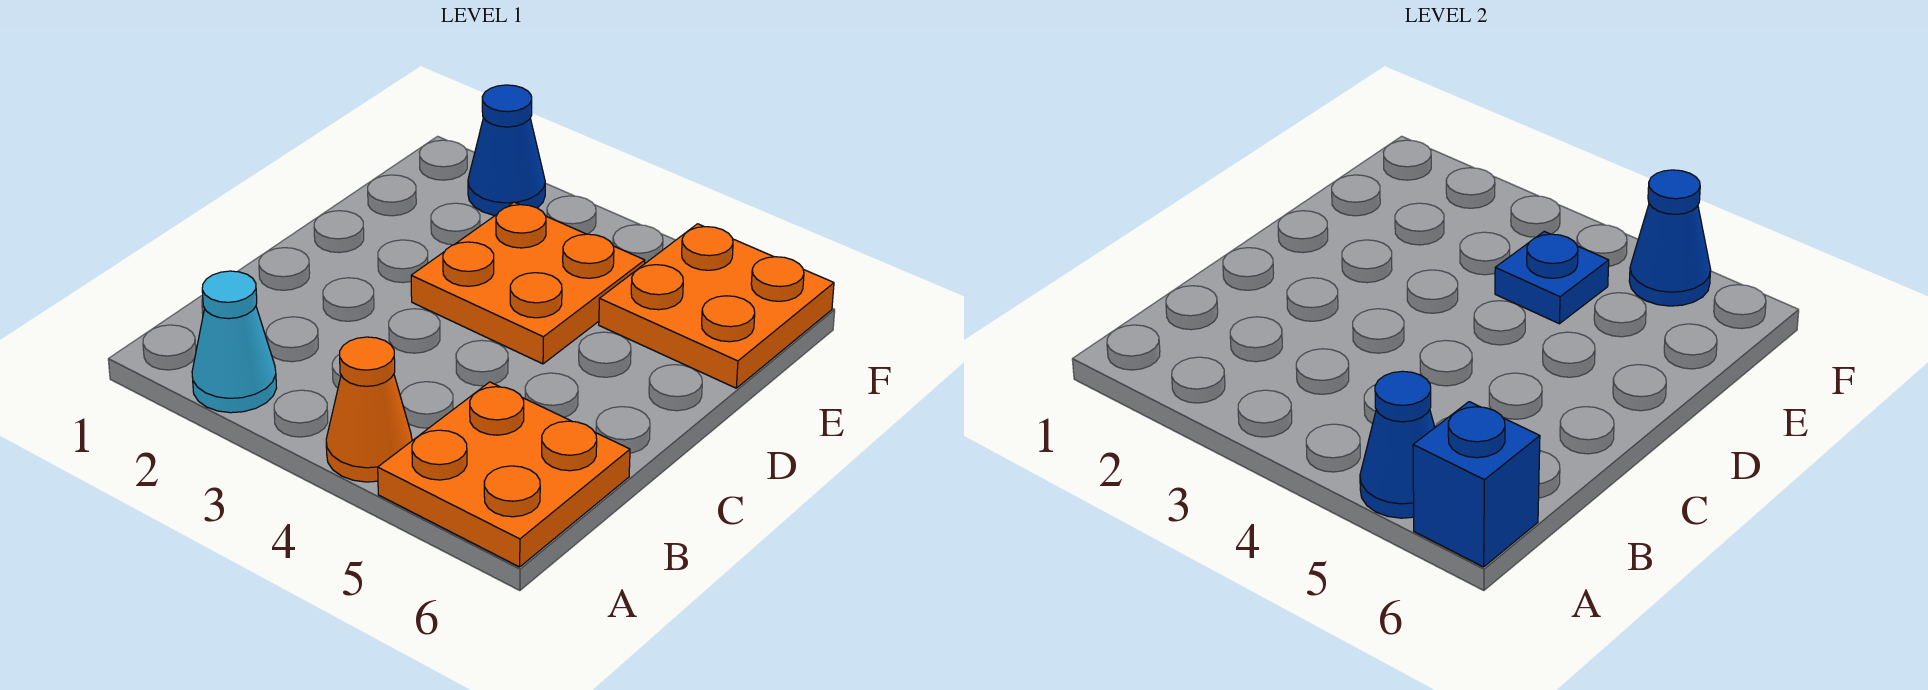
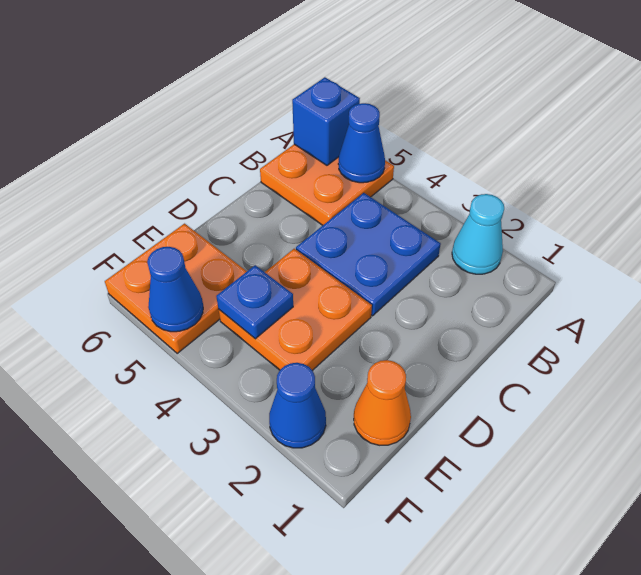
orange cone A4 level 1 -> orange cone E1 level 1
none -> blue plate B3:C4 level 1

